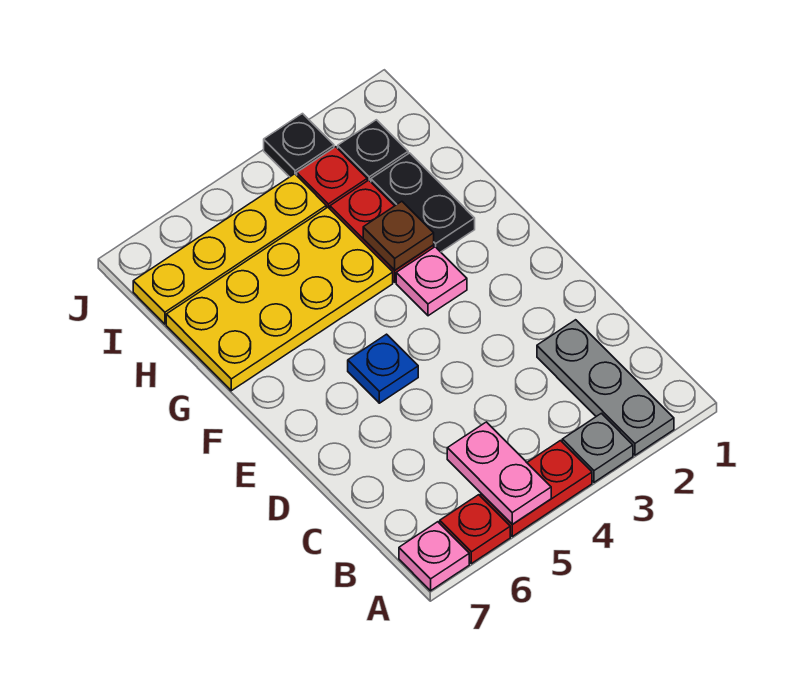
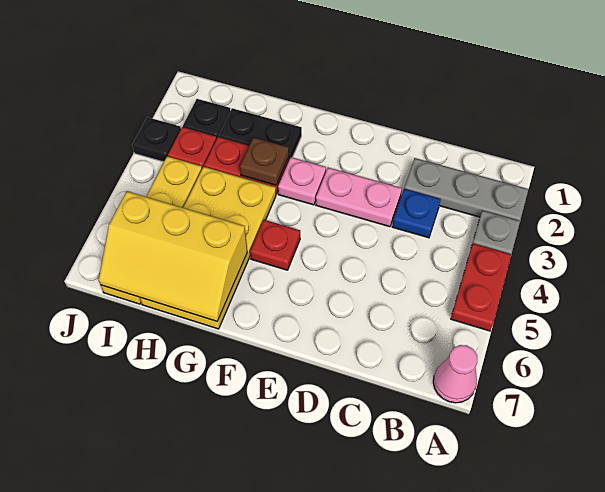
pink plate A5:B5 level 2 -> pink plate D3:E3 level 1
red plate A6 level 1 -> red plate F5 level 1
pink plate A7 level 1 -> pink cone A7 level 1
blue plate E5 level 1 -> blue plate C3 level 1
none -> yellow slope G6:I7 level 2 top 6

